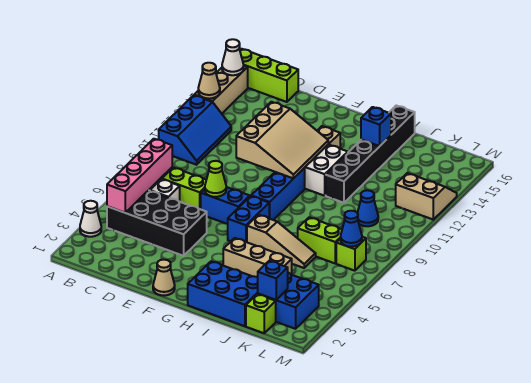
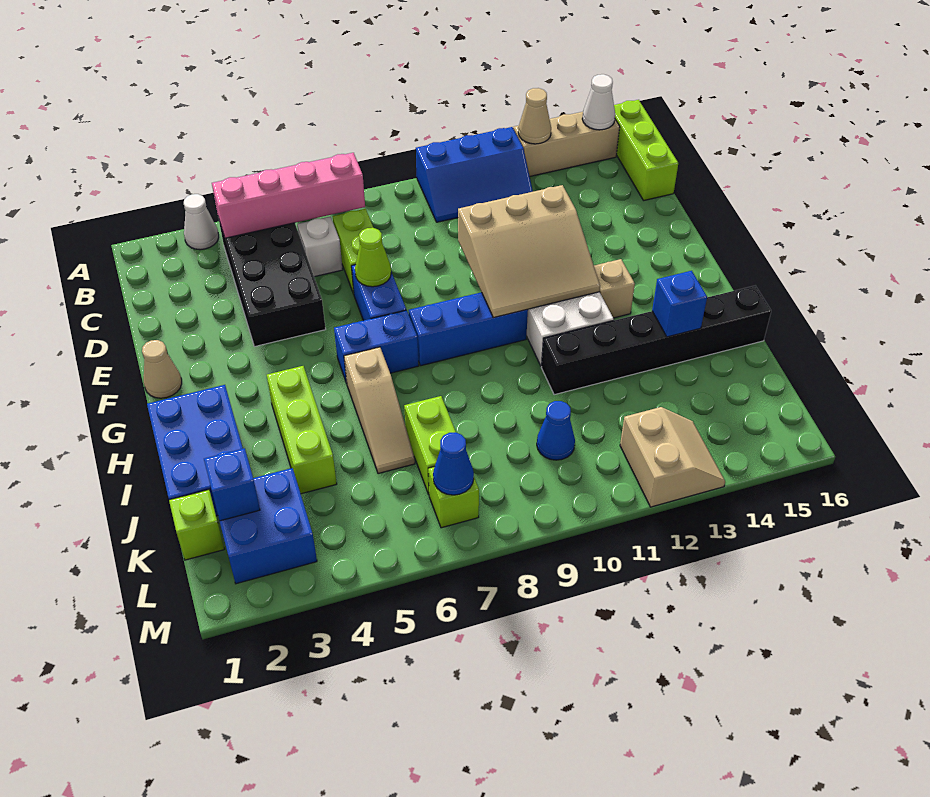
tan brick H4:J4 level 1 -> lime brick H4:J4 level 1

